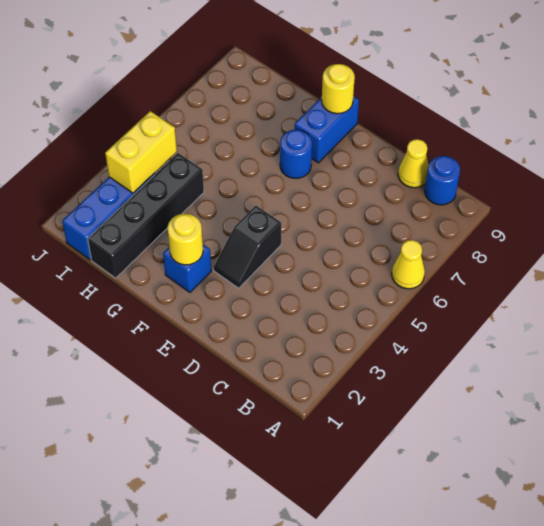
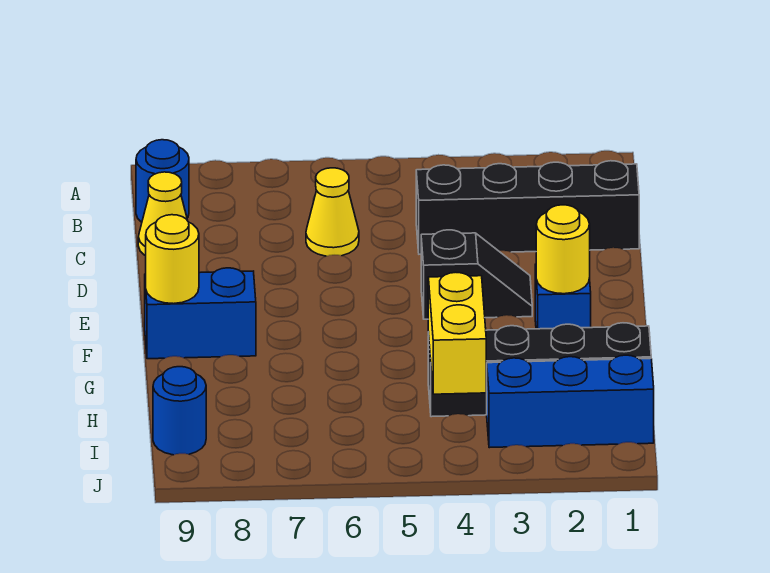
yellow cone A6 level 1 -> yellow cone C6 level 1
none -> black brick C1:C4 level 1
blue round brick F7 level 1 -> blue round brick I9 level 1
yellow brick I3:I4 level 2 -> yellow brick H4:I4 level 2

